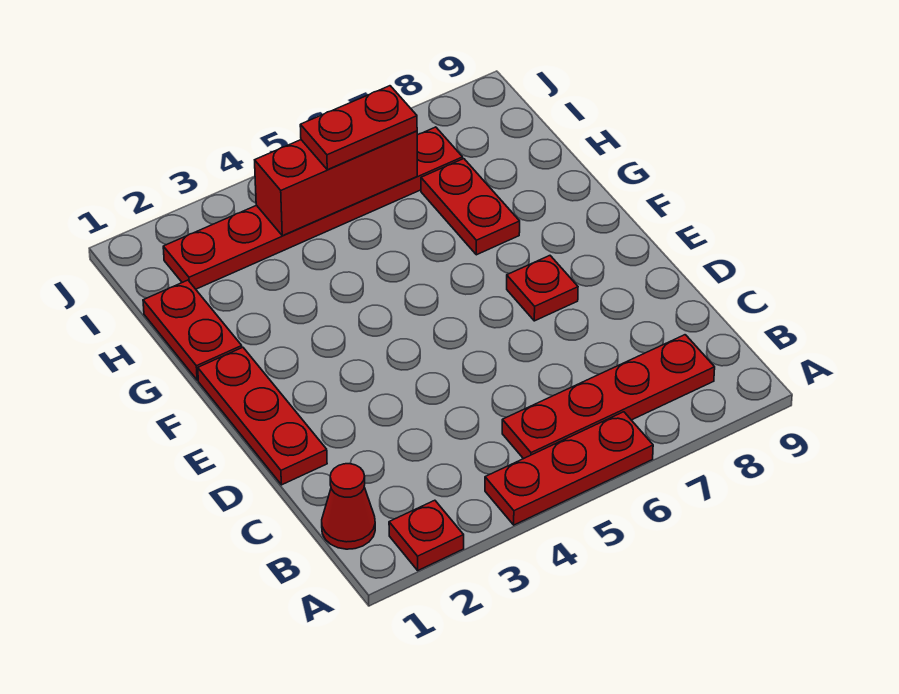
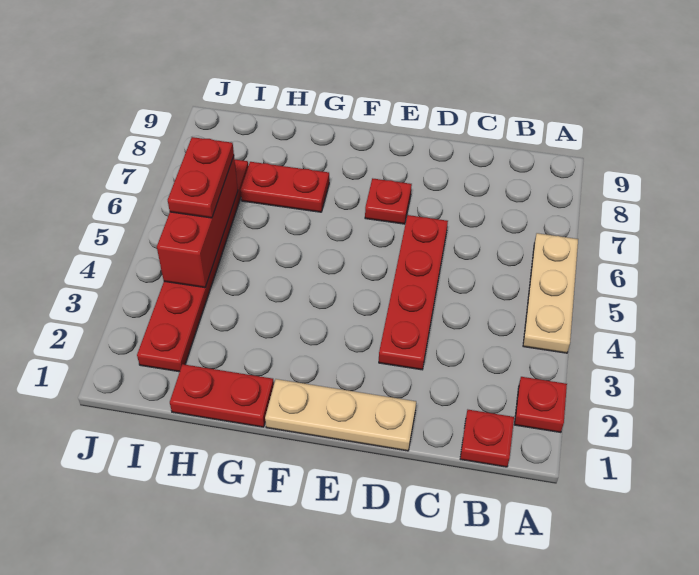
red plate A4:A6 level 1 -> tan plate A4:A6 level 1
red cone B1 level 1 -> red plate B1 level 1
red plate B5:B8 level 1 -> red plate D3:D6 level 1
red plate D1:F1 level 1 -> tan plate D1:F1 level 1

